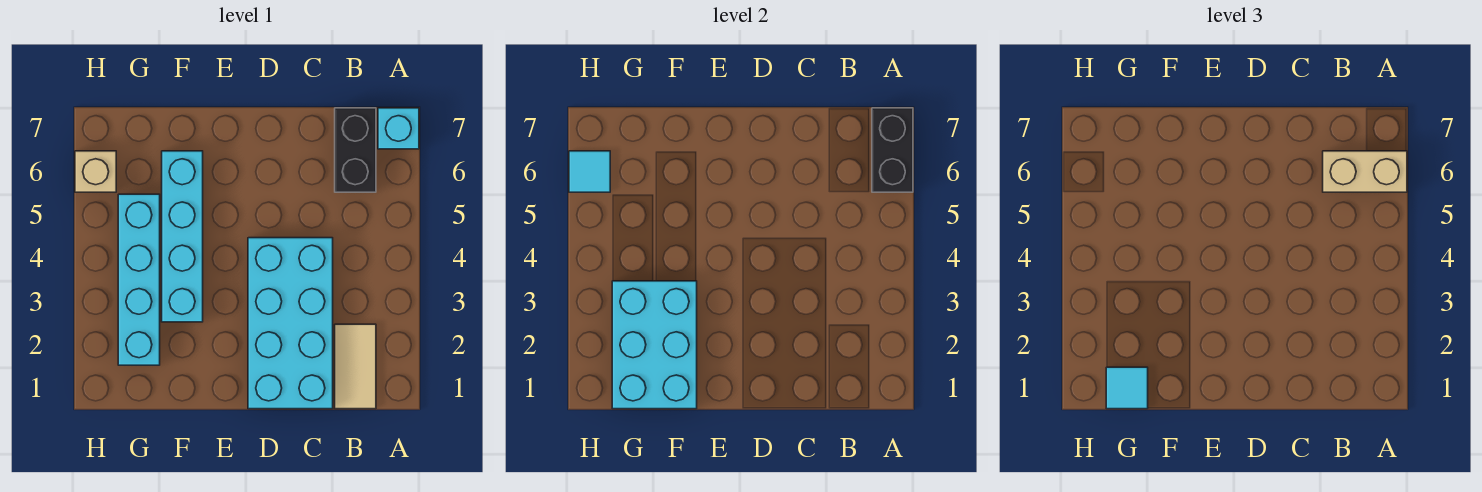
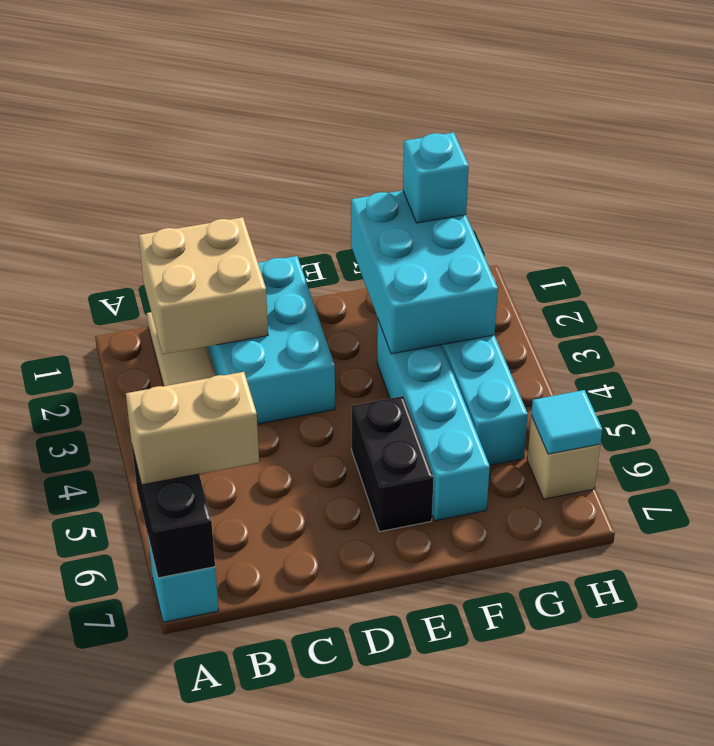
none -> tan brick B1:C2 level 2
black brick B6:B7 level 1 -> black brick E5:E6 level 1
cyan brick C1:D4 level 1 -> cyan brick C1:D3 level 1
cyan tile G1 level 3 -> cyan brick G1 level 3

